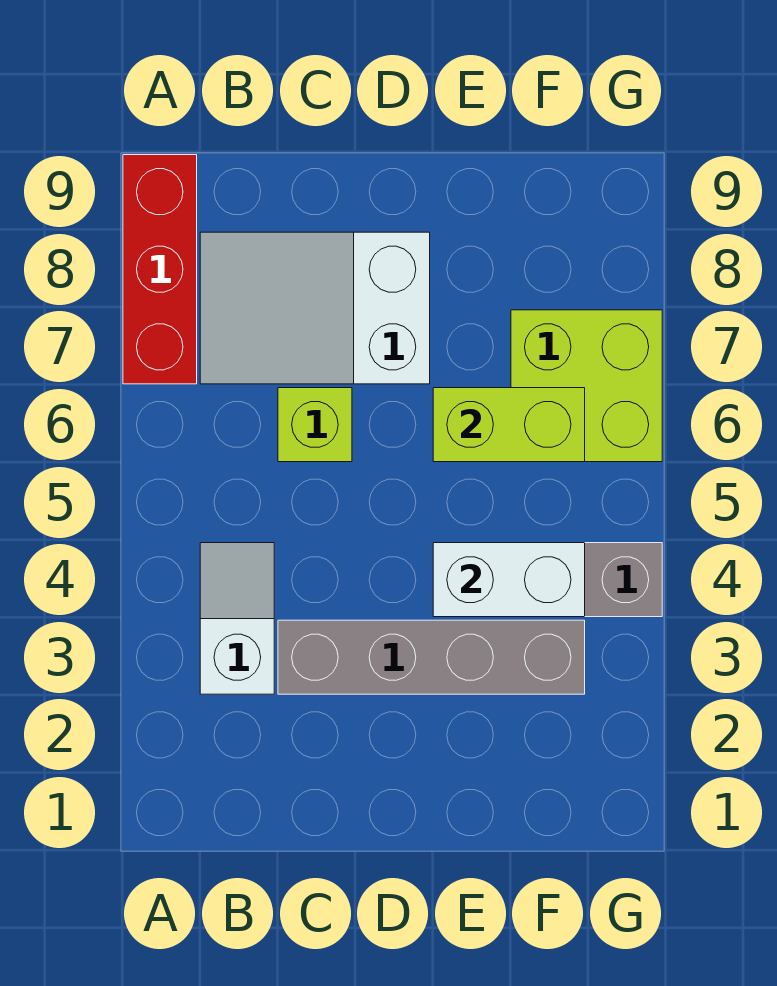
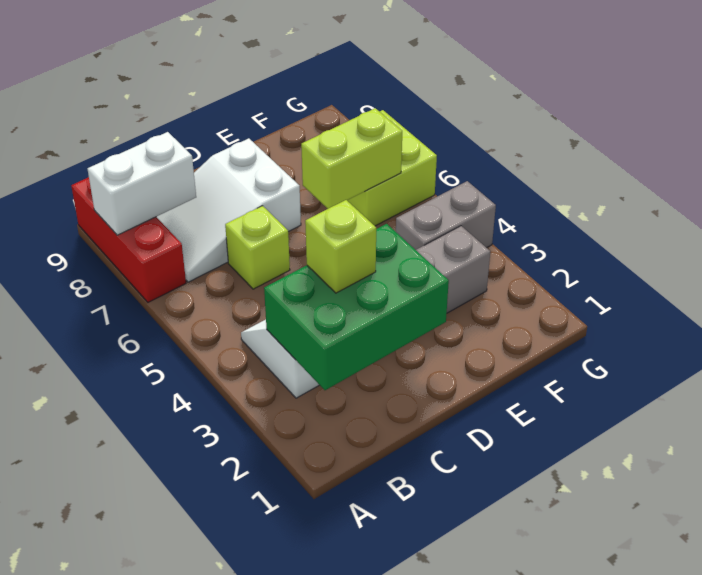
none -> green brick B2:D3 level 2
none -> lime brick C3 level 3
white brick E4:F4 level 2 -> white brick A8:B8 level 2

